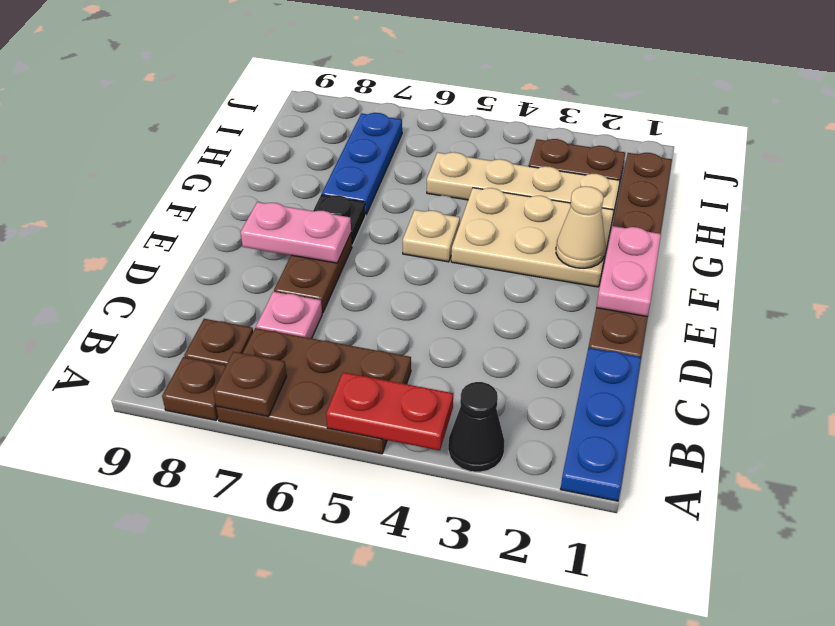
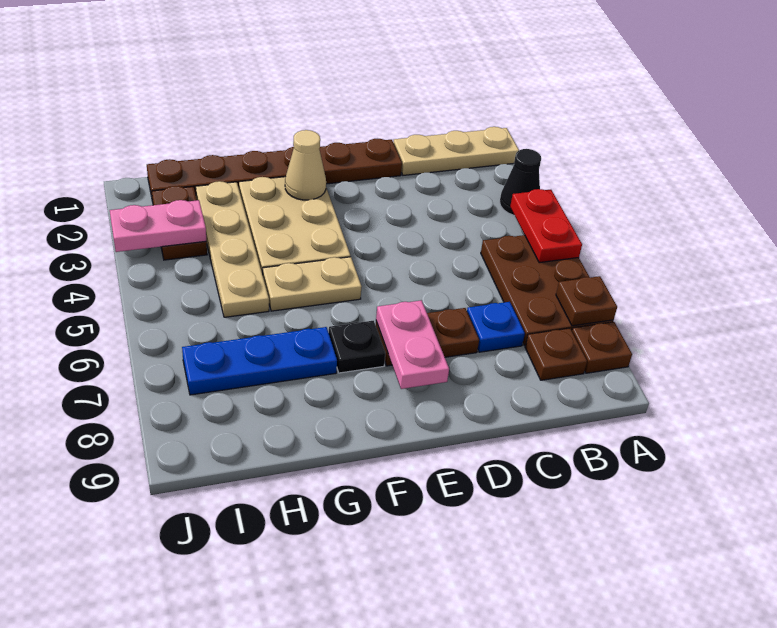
blue plate A1:C1 level 1 -> tan plate A1:C1 level 1
pink plate C7 level 1 -> blue plate C7 level 1
pink plate E1:F1 level 2 -> pink plate I3:J3 level 2
tan plate F5 level 1 -> tan plate F5:G5 level 1

